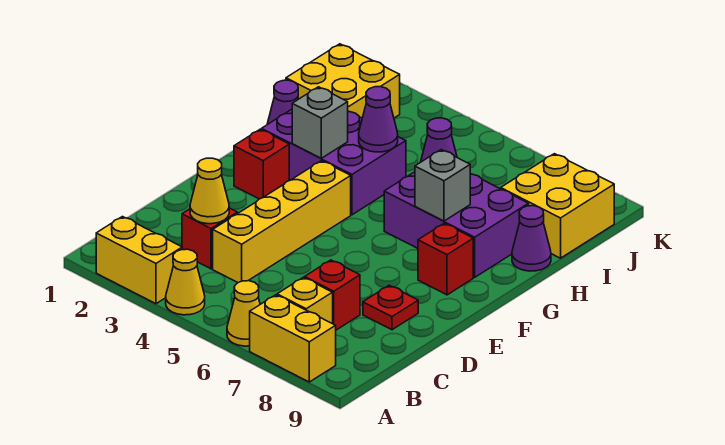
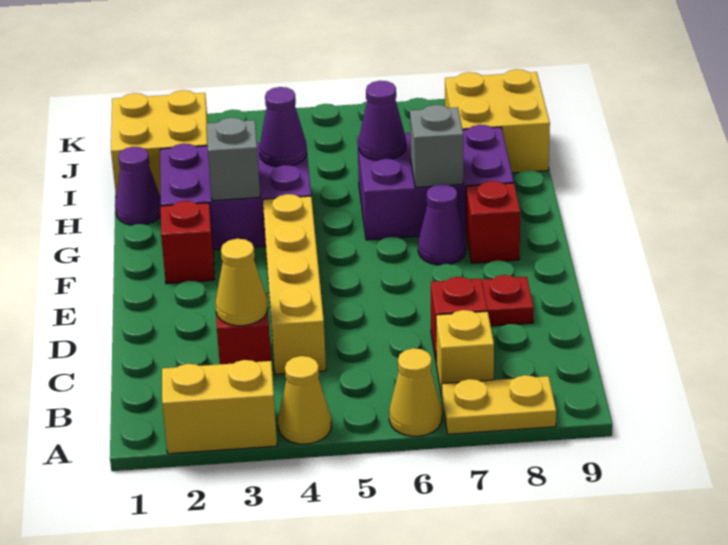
yellow brick A7:A8 level 1 -> yellow plate A7:A8 level 1
purple cone H9 level 1 -> purple cone F7 level 1

